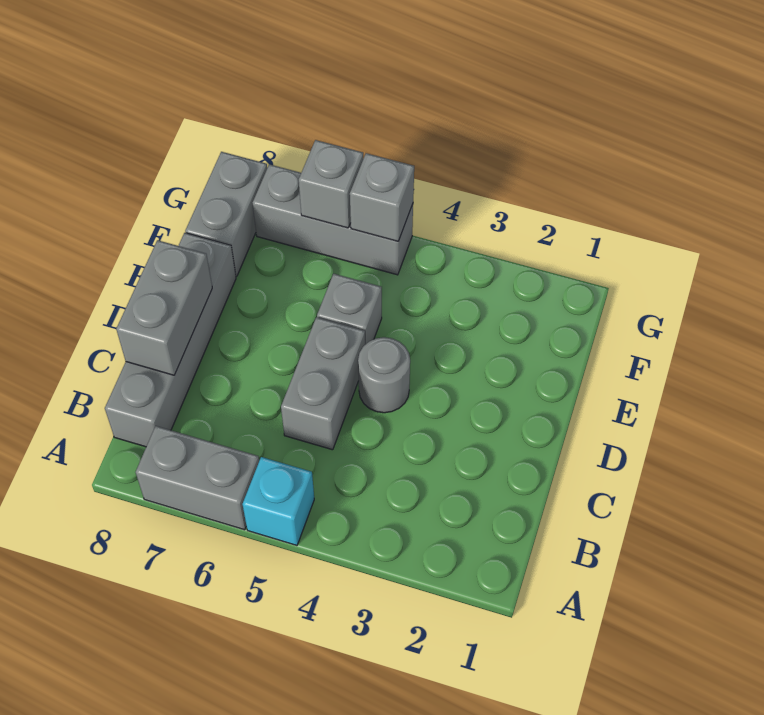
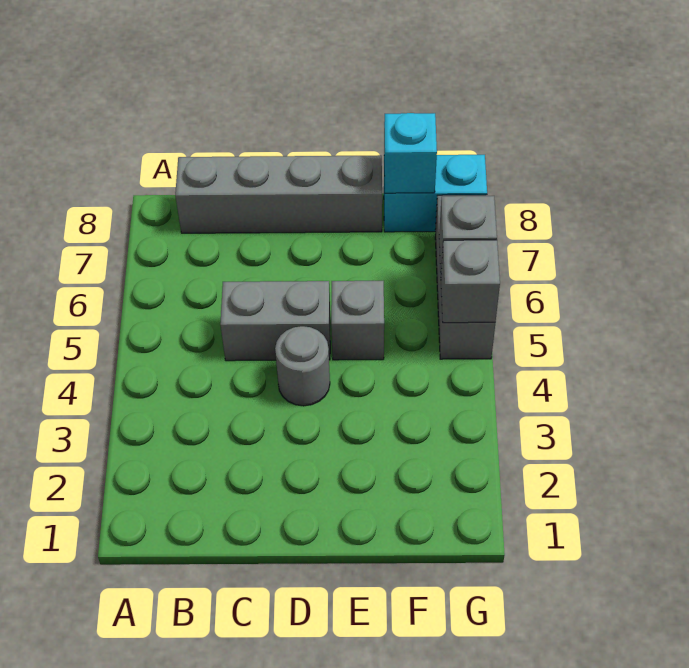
cyan brick A5 level 1 -> cyan brick F8 level 2
grey brick A6:A7 level 1 -> none
grey brick C8:D8 level 2 -> none
grey brick F8:G8 level 1 -> cyan brick F8:G8 level 1

